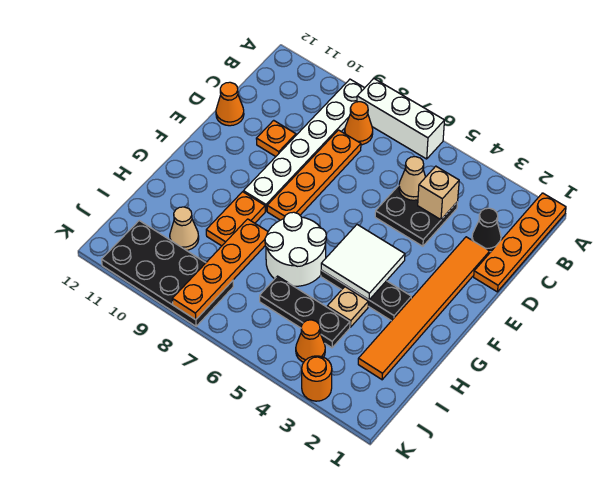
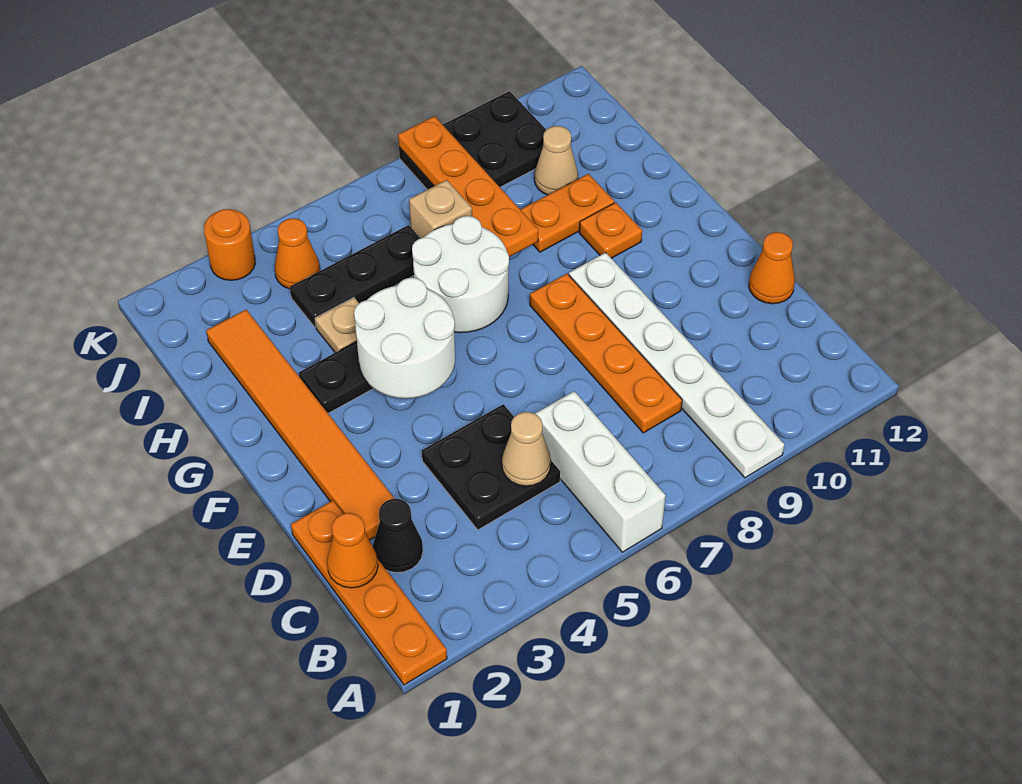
white brick A6:A8 level 1 -> white brick A6:C6 level 1
orange cone B8 level 1 -> orange cone C1 level 2
tan brick C4 level 2 -> tan brick I7 level 1
orange plate D10 level 1 -> orange plate G10 level 1
white tile F4:G5 level 2 -> white round brick F4:G5 level 2
orange plate G9:H9 level 1 -> orange plate H9:H10 level 1
black plate J8:K11 level 1 -> black plate J8:K10 level 1

